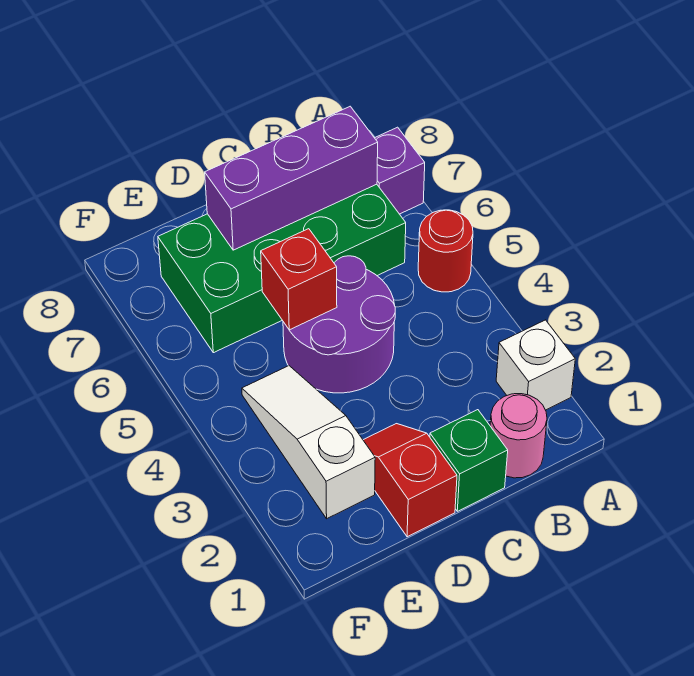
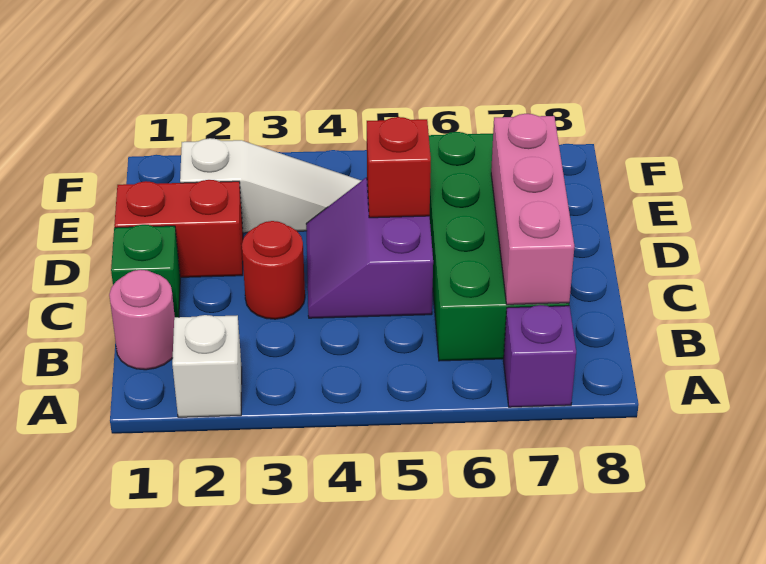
red round brick A5 level 1 -> red round brick C3 level 1
purple brick B7:D7 level 2 -> pink brick B7:D7 level 2
purple round brick C4:D5 level 1 -> purple slope C4:D5 level 1 top 5
red slope D1:D2 level 1 top 1 -> red brick D1:D2 level 1

